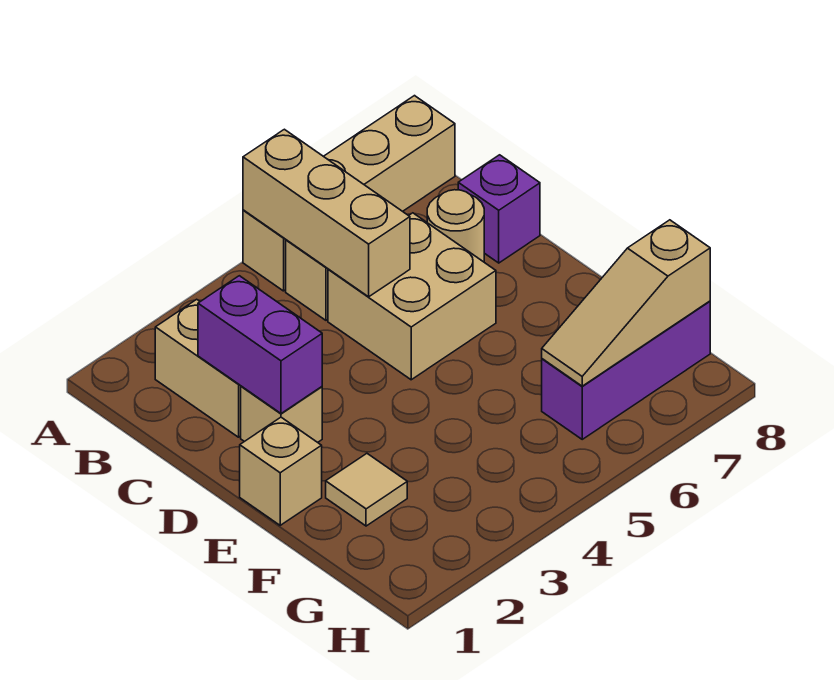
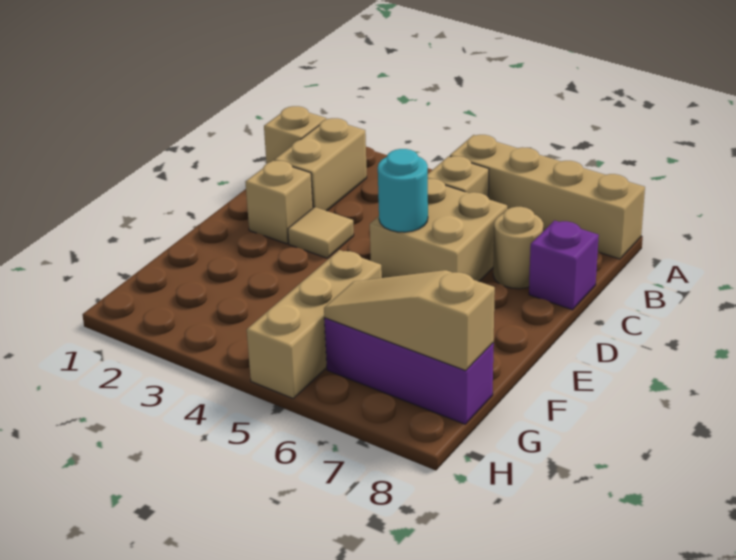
tan brick A5:C5 level 2 -> tan brick F5:H5 level 1
purple brick C2:D2 level 2 -> none
none -> cyan round brick D5 level 2
tan brick E1 level 1 -> tan brick B1 level 1
tan tile F2 level 1 -> tan tile D3 level 1

